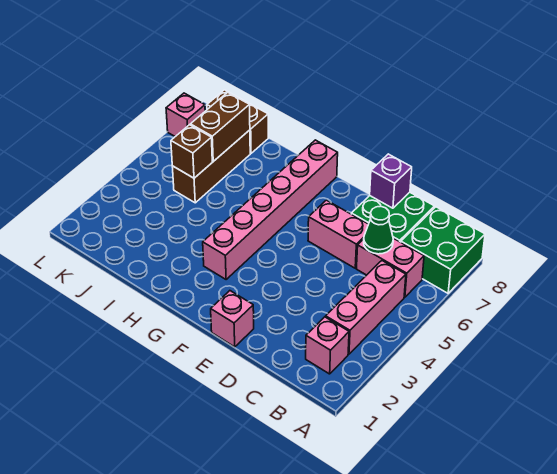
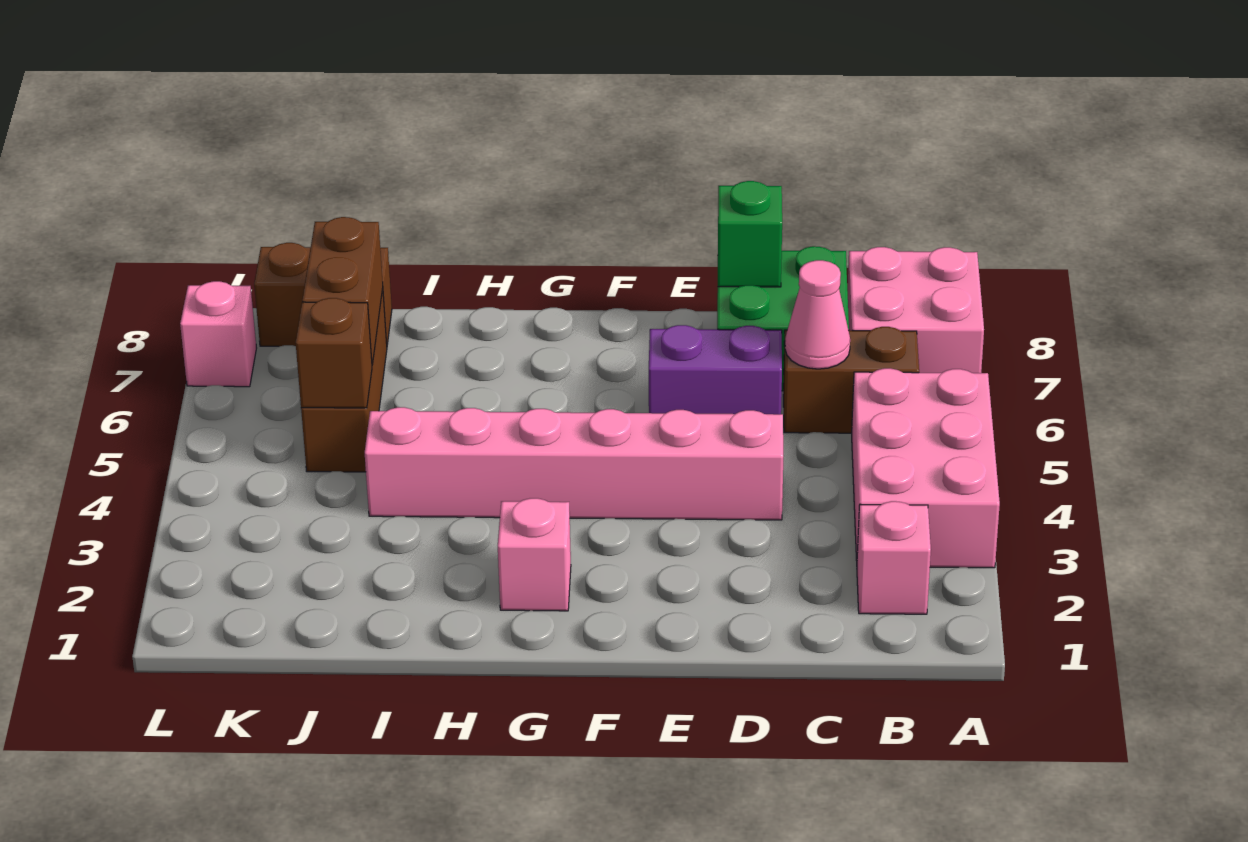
green brick A7:B8 level 1 -> pink brick A7:B8 level 1
pink brick B3:B5 level 1 -> pink brick A3:B5 level 1
pink brick B6:C6 level 1 -> brown brick B6:C6 level 1
green cone C6 level 2 -> pink cone C6 level 2
pink brick D6:E6 level 1 -> purple brick D6:E6 level 1
purple brick D8 level 2 -> green brick D8 level 2
pink brick E1 level 1 -> pink brick G2 level 1
pink brick G3:G8 level 1 -> pink brick D4:I4 level 1

